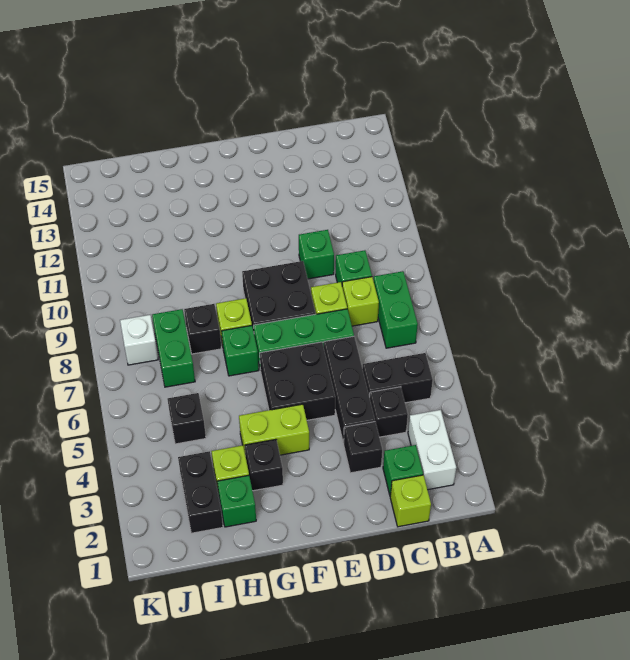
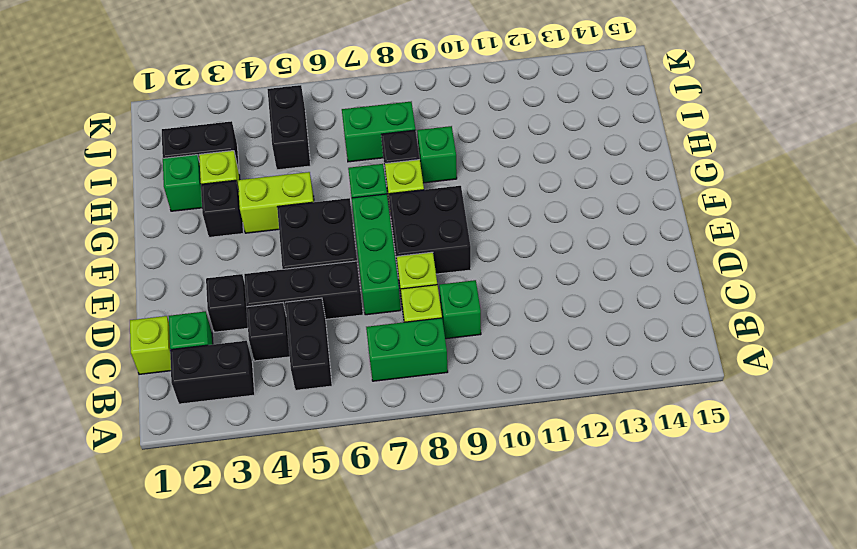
white brick B2:B3 level 1 -> black brick B2:B3 level 1
green brick D10 level 1 -> green brick H9 level 1
lime brick F4:G4 level 1 -> lime brick G4:G5 level 1
black brick I5 level 1 -> black brick I5:J5 level 1
white brick J8 level 1 -> none

